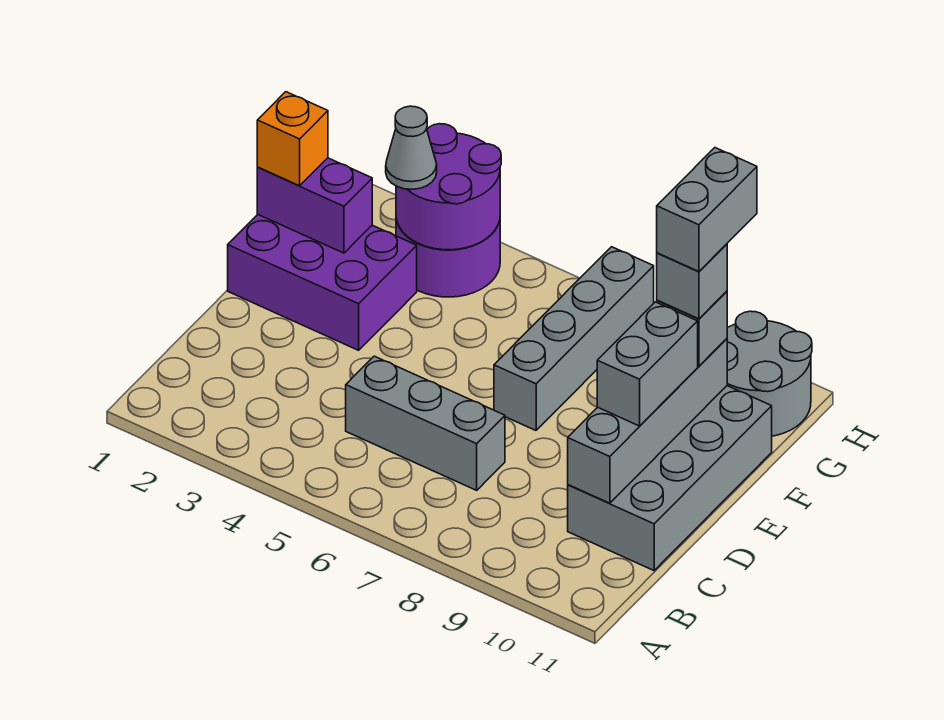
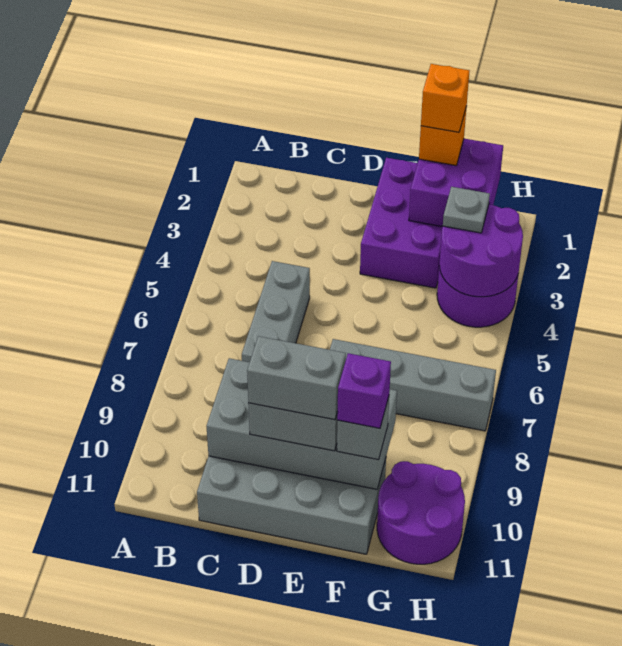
grey brick C10:F10 level 2 -> grey brick C9:F10 level 2
purple brick F1:F2 level 2 -> purple brick F1:G2 level 2
none -> orange brick F1 level 4
grey brick F10 level 4 -> purple brick F10 level 4
grey brick F10:G10 level 5 -> grey brick D10:E10 level 4
grey cone G3 level 3 -> grey plate G3 level 3
grey round brick G10:H11 level 1 -> purple round brick G10:H11 level 1

